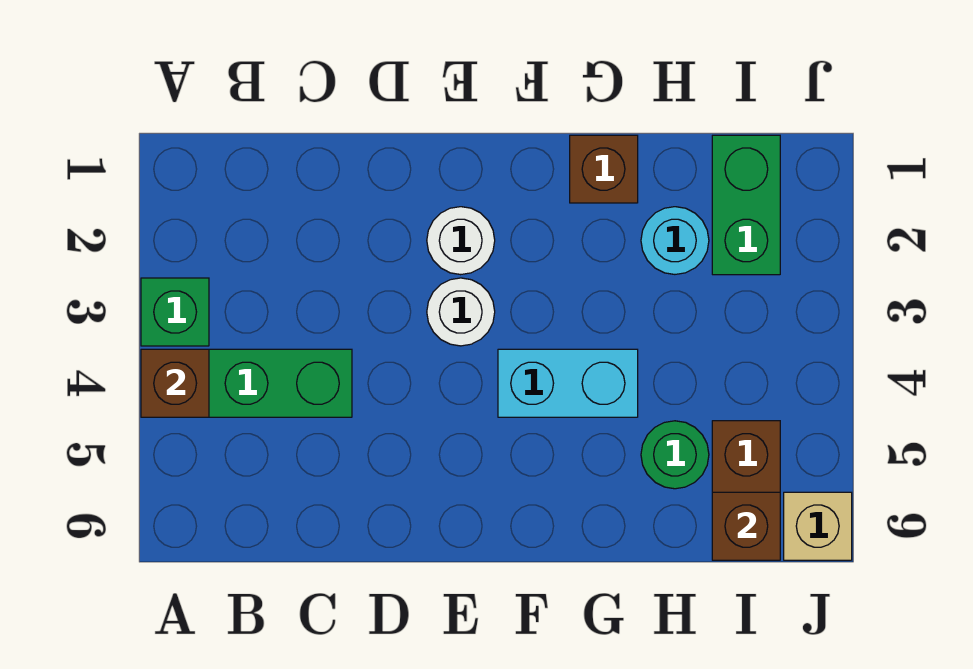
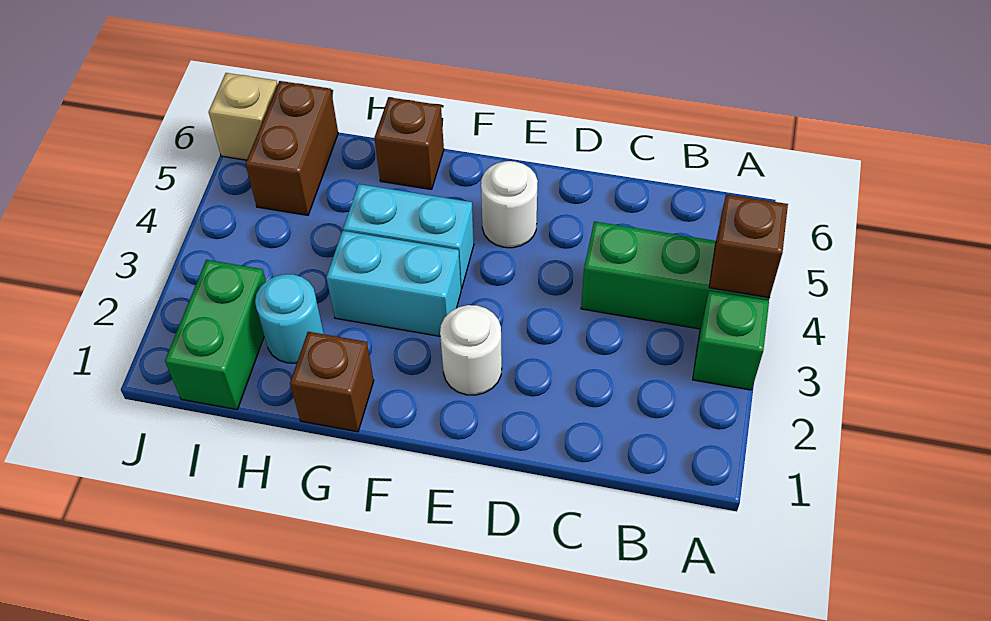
white round brick E3 level 1 -> white round brick E5 level 1
none -> cyan brick F3:G3 level 1
green round brick H5 level 1 -> none
brown brick I6 level 2 -> brown brick G6 level 1

